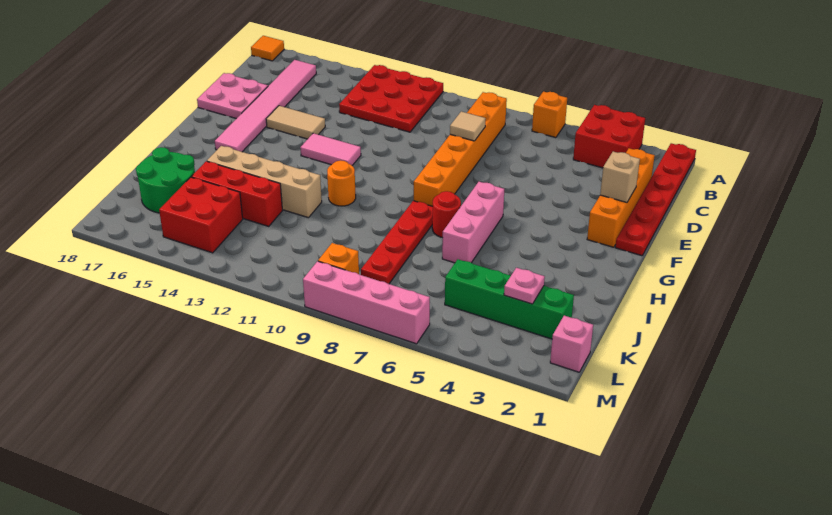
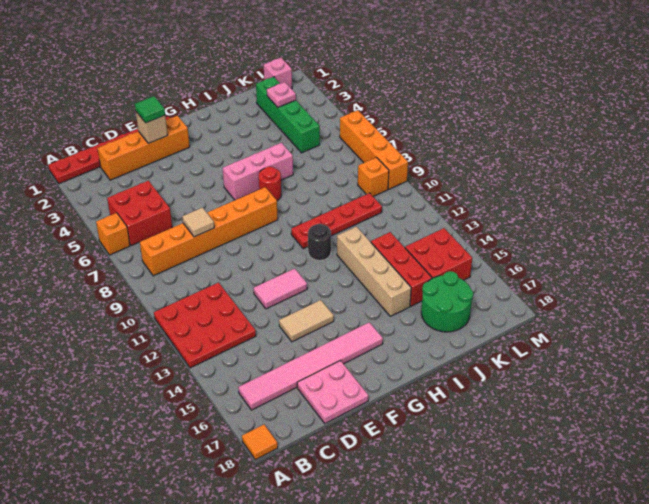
red brick A3:B4 level 1 -> red brick B5:C6 level 1
none -> green tile E2 level 3
tan tile E14:E15 level 1 -> tan tile E14:F14 level 1
pink tile F12:F13 level 1 -> pink tile E12:F12 level 1
red plate H8:K8 level 1 -> red plate H10:K10 level 1
orange round brick H11 level 1 -> black round brick H11 level 1
pink brick M6:M9 level 1 -> orange brick M6:M9 level 1

